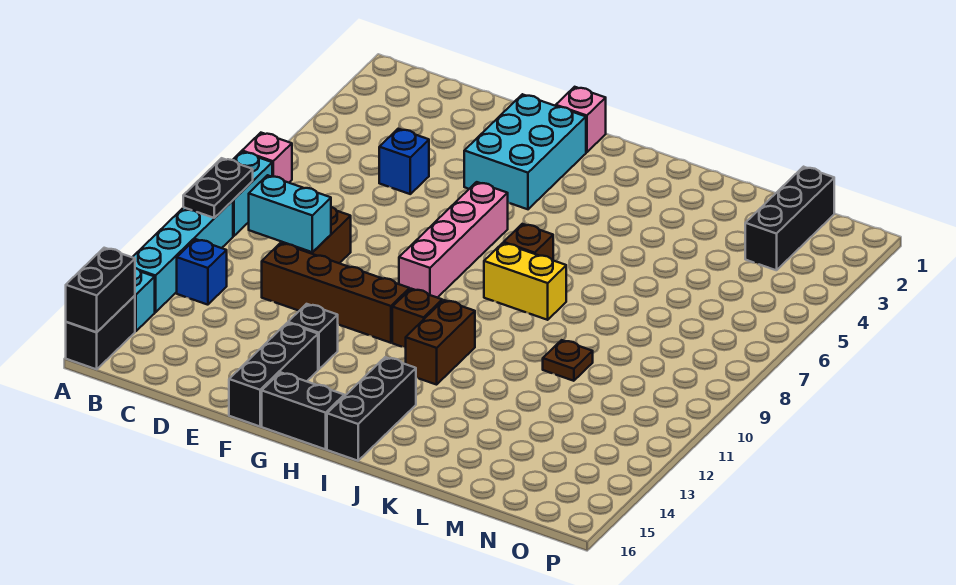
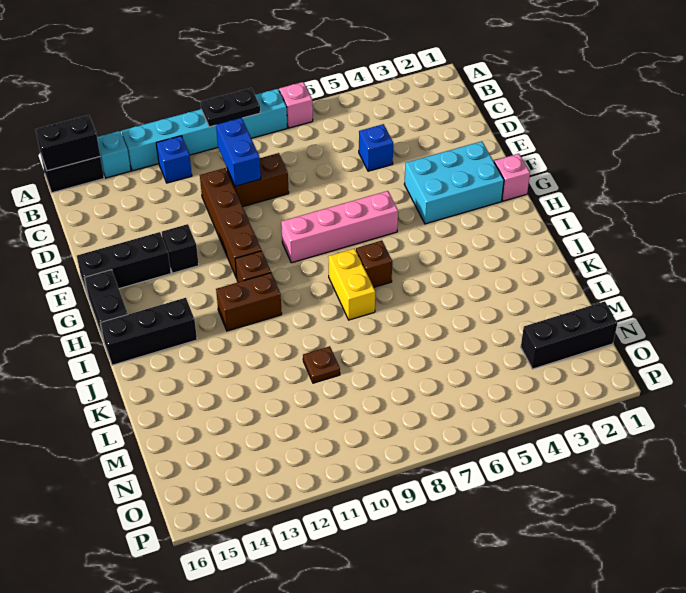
cyan brick C10:D10 level 2 -> blue brick C10:D10 level 2

